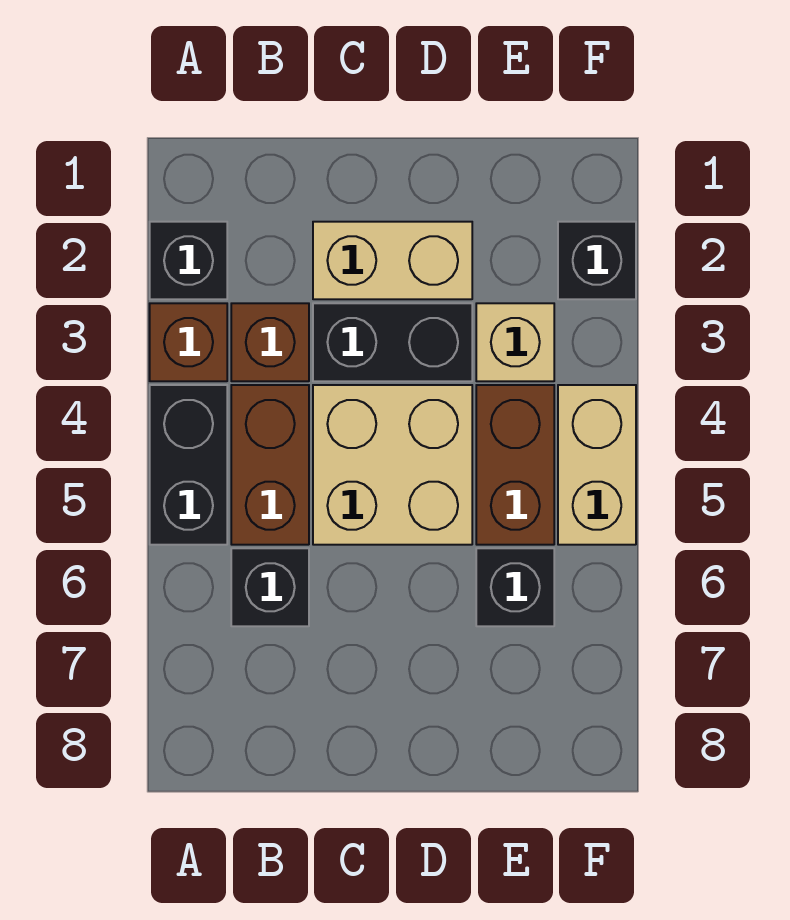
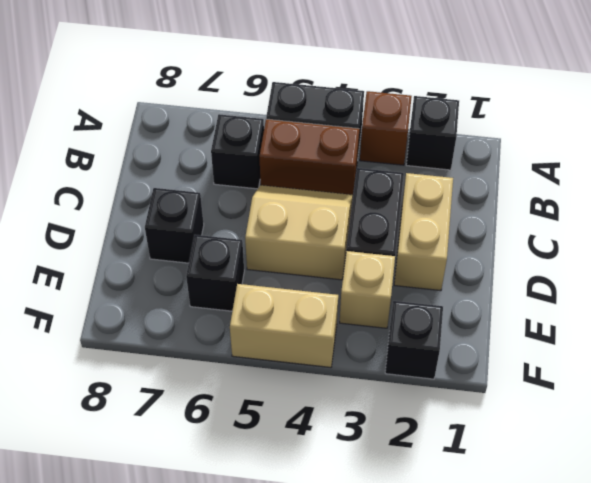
brown brick B3 level 1 -> none
tan brick C4:D5 level 1 -> tan slope C4:D5 level 1 top D
none -> black brick D7 level 1
brown brick E4:E5 level 1 -> none

